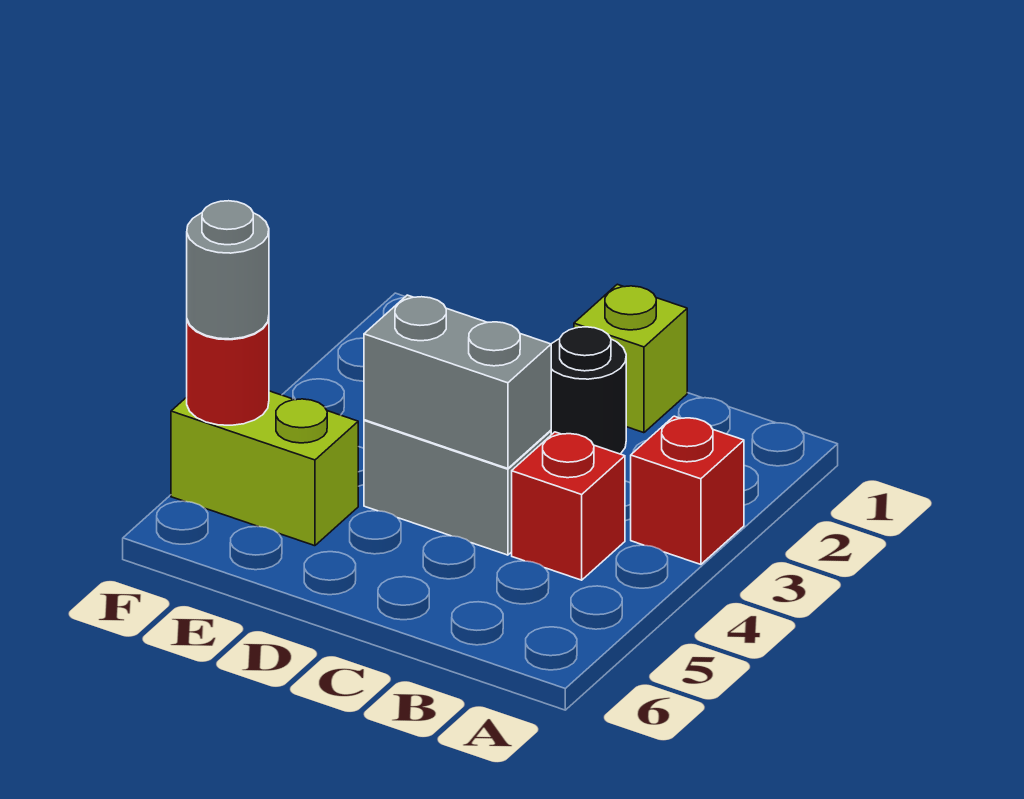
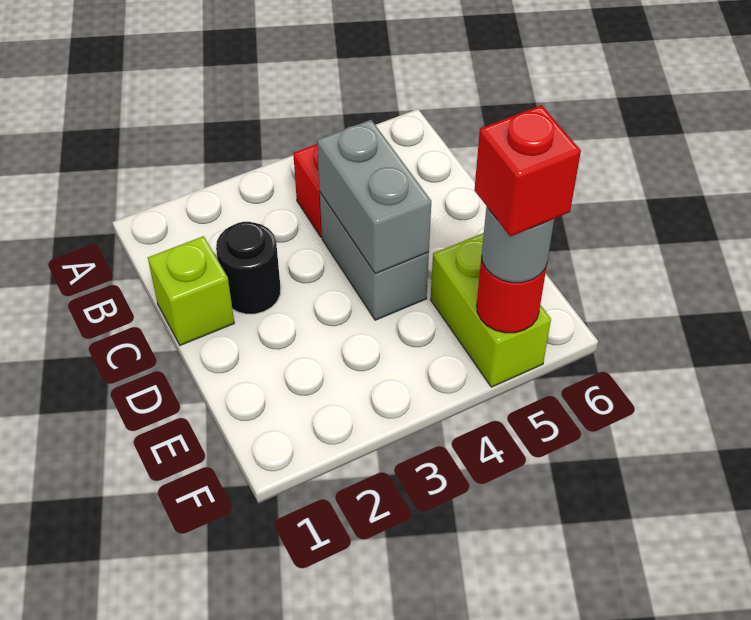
red brick A3 level 1 -> red brick F5 level 4

